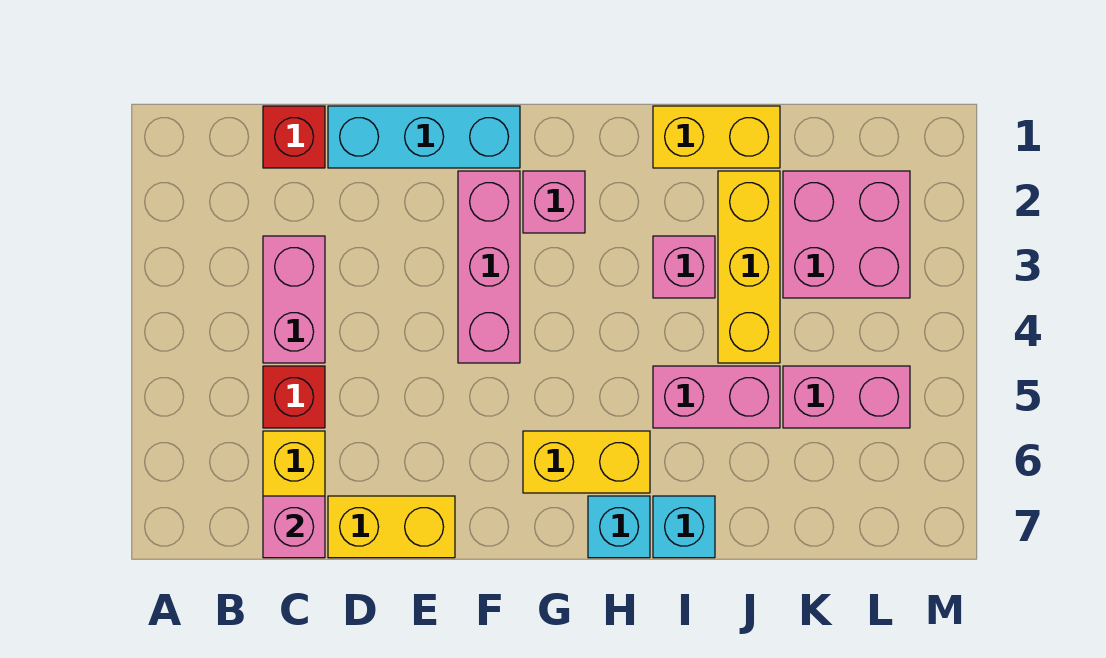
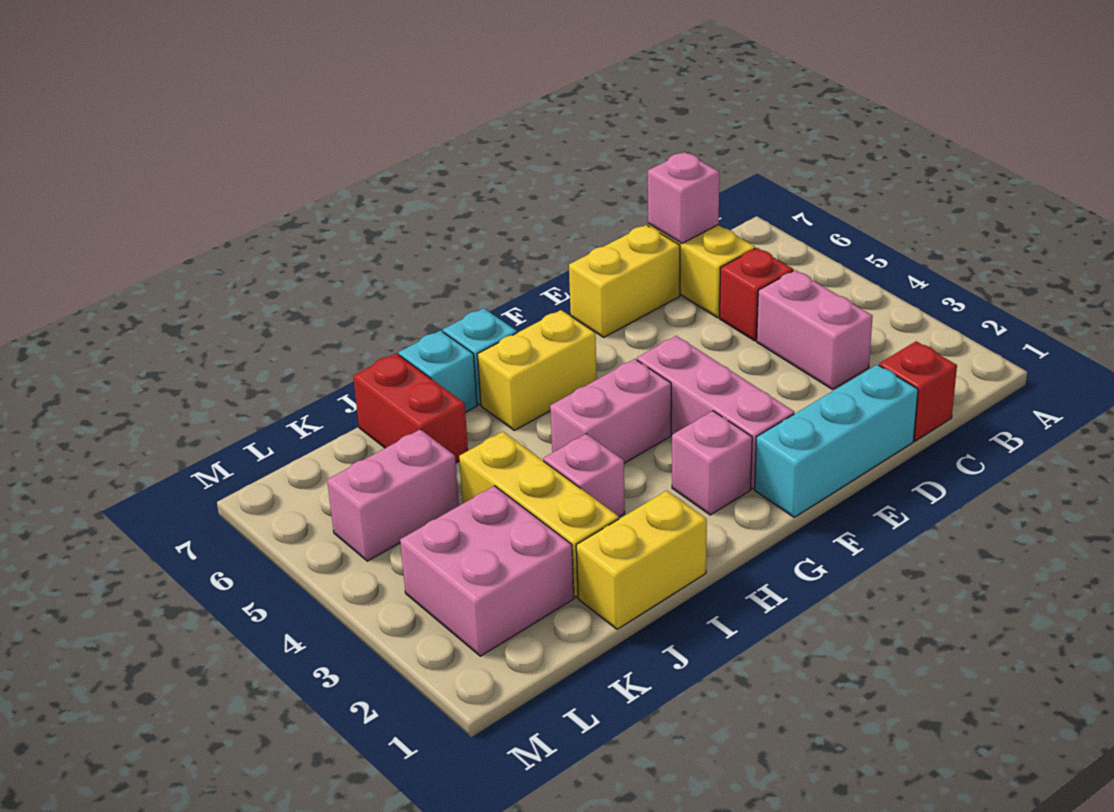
pink brick I5:J5 level 1 -> pink brick G4:H4 level 1
none -> red brick J6:J7 level 1

